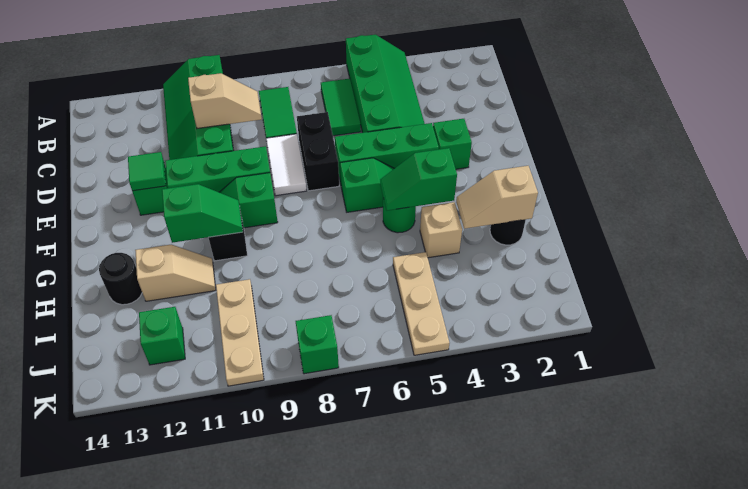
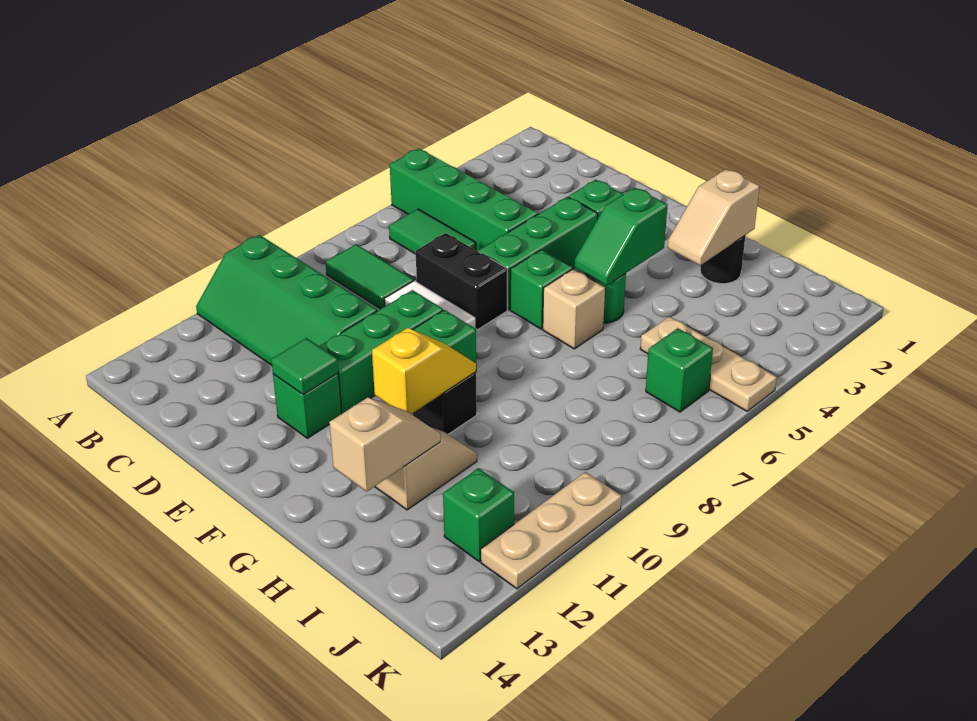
tan slope C9:C10 level 2 top 10 -> tan slope H12:H13 level 2 top 13
green slope G10:G11 level 2 top 11 -> yellow slope G10:G11 level 2 top 11
tan brick H4 level 1 -> tan brick G6 level 1
black round brick H13 level 1 -> none
tan plate I10:K10 level 1 -> tan plate K10:K12 level 1
green brick K8 level 1 -> green brick J6 level 1

